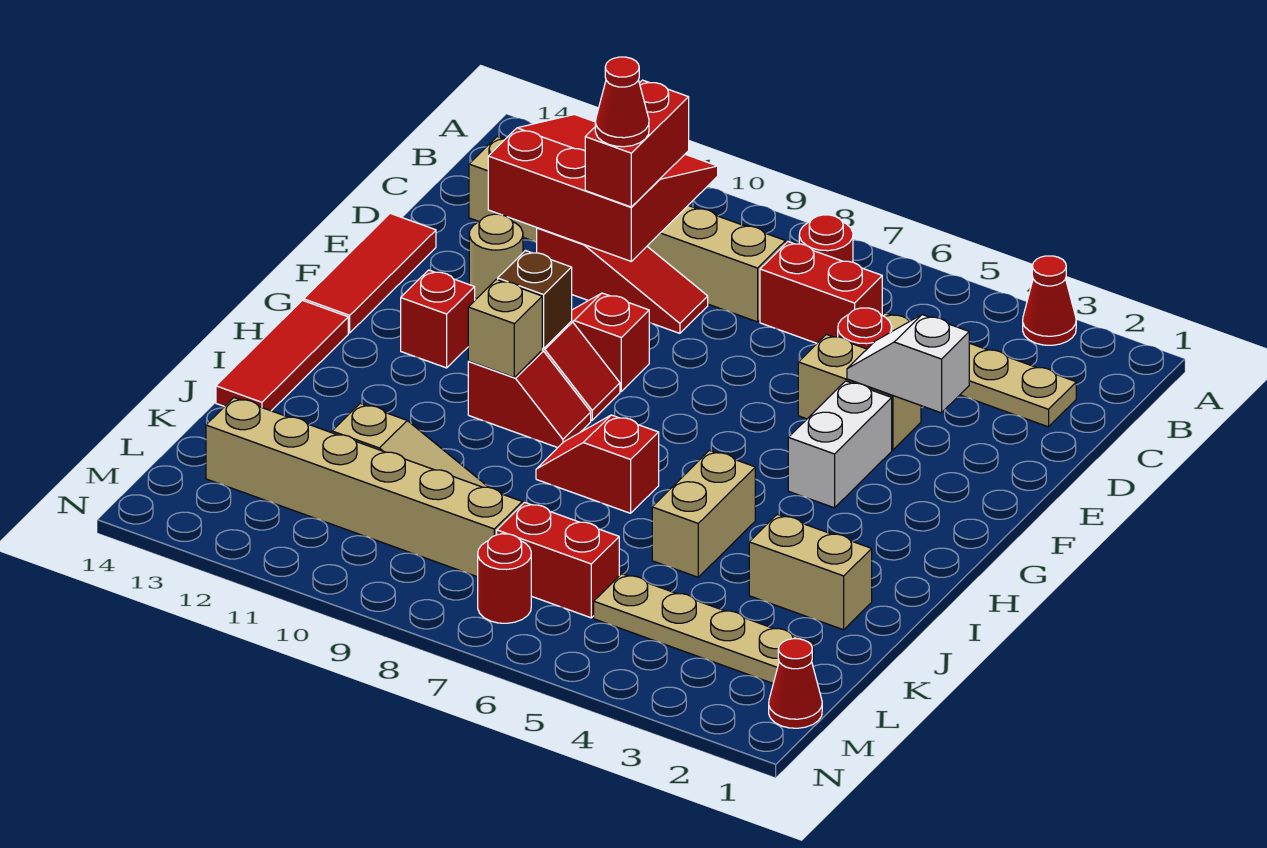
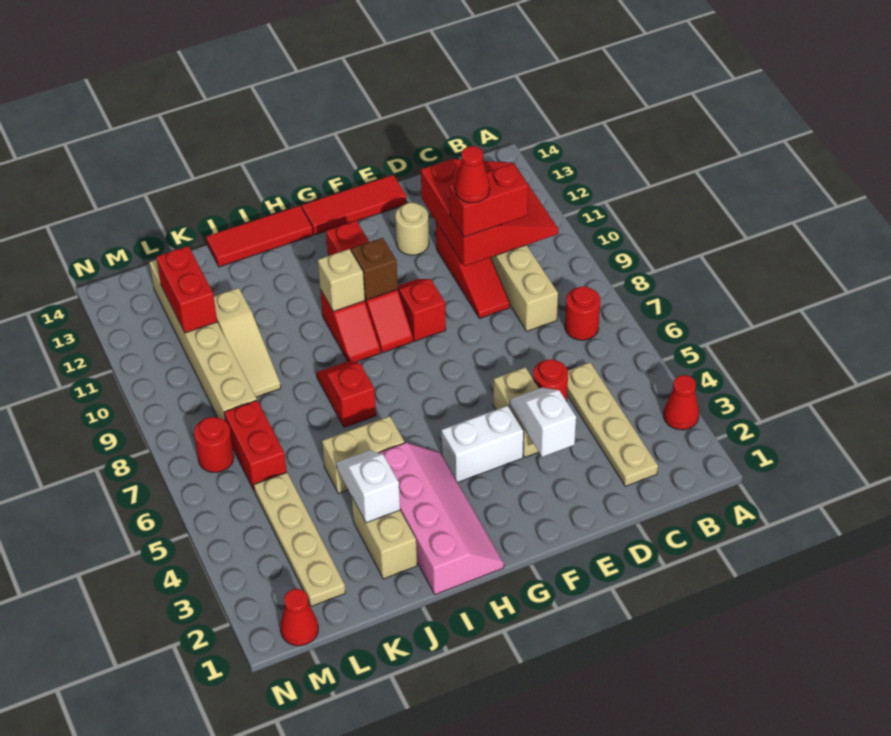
red brick C6:C7 level 1 -> red brick L11:L12 level 2
none -> pink slope H1:I4 level 1 top I
none -> white slope J3:J4 level 2 top 3

